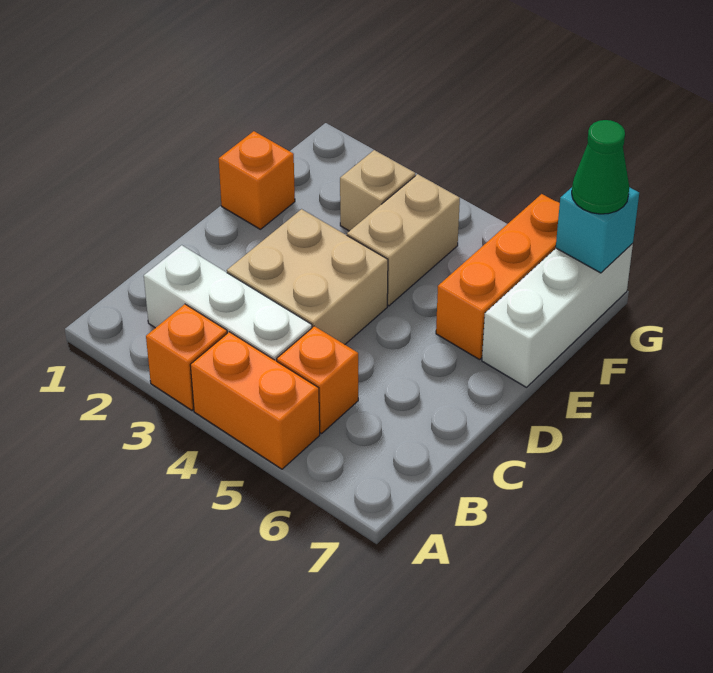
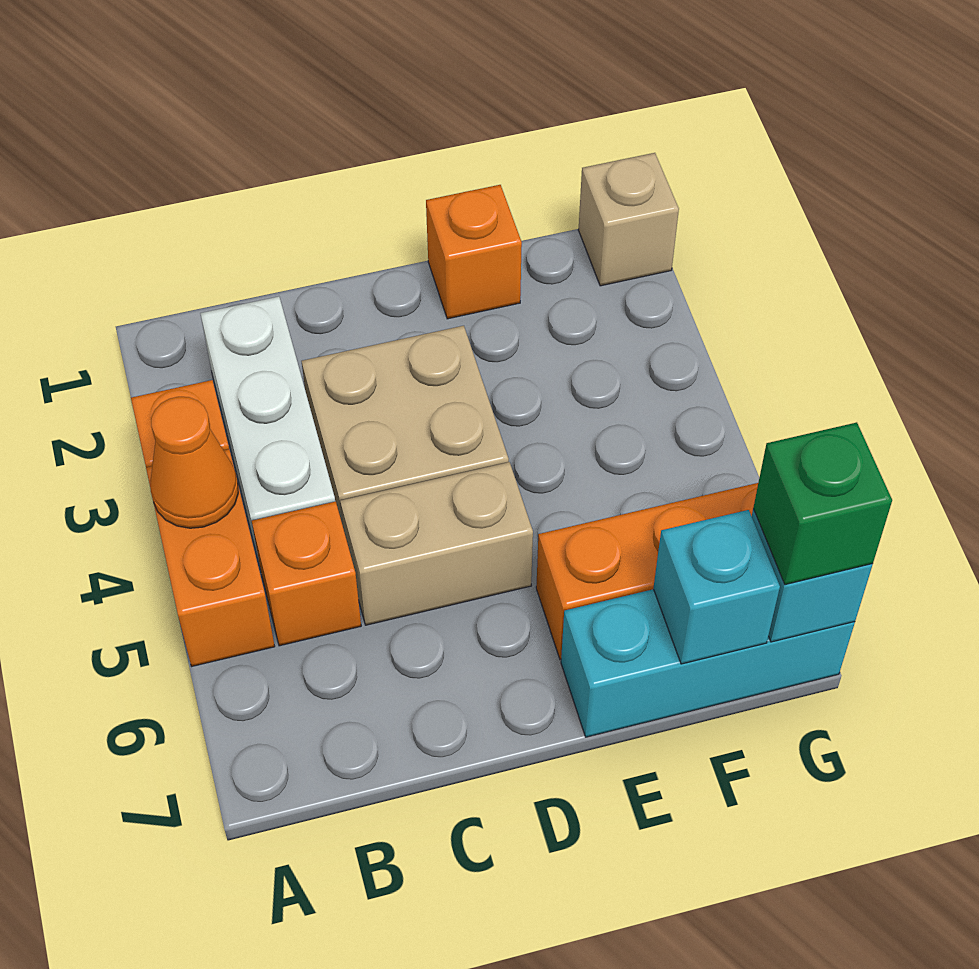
none -> orange cone A4 level 2
tan brick E4:F4 level 1 -> tan brick C5:D5 level 1
white brick E7:G7 level 1 -> cyan brick E7:G7 level 1
tan brick F3 level 1 -> tan brick G1 level 1
none -> cyan brick F7 level 2
green cone G7 level 3 -> green brick G7 level 3

